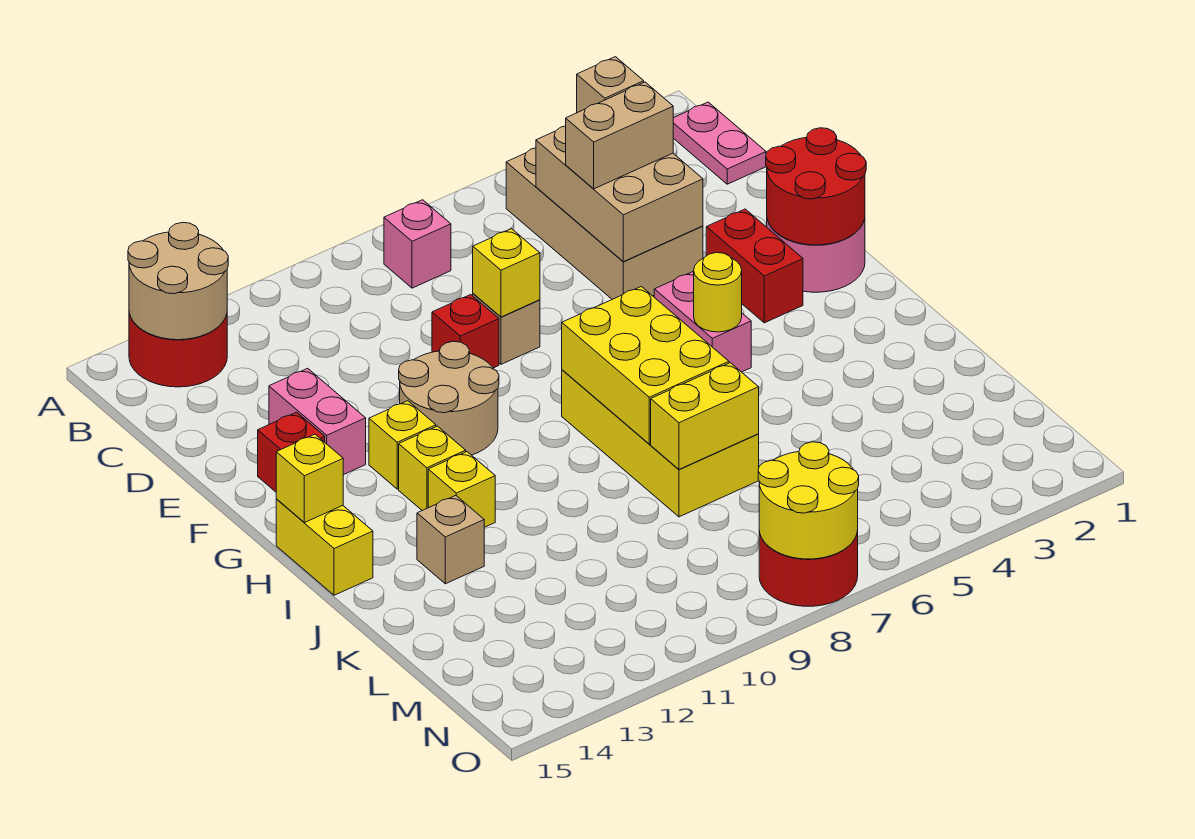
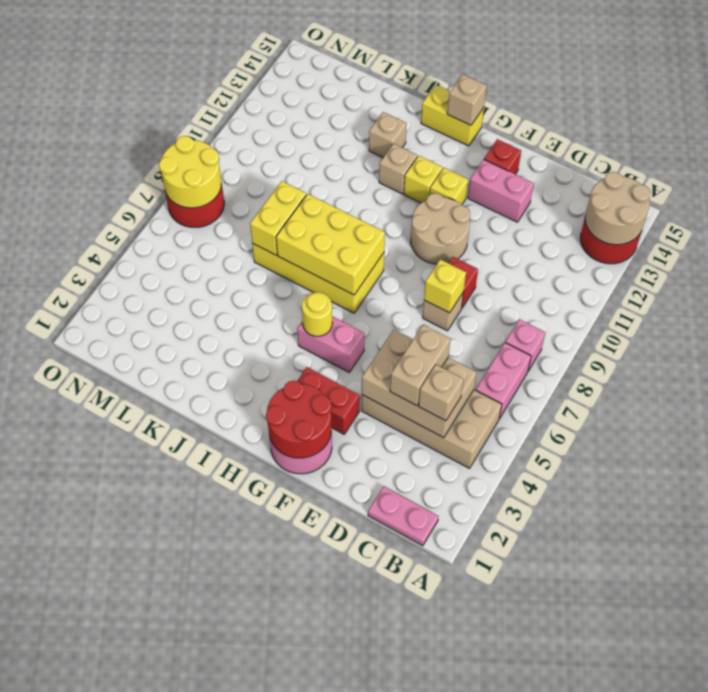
none -> pink brick B6:B7 level 1
yellow brick H15 level 2 -> tan brick H15 level 2
yellow brick I12 level 1 -> tan brick I12 level 1

